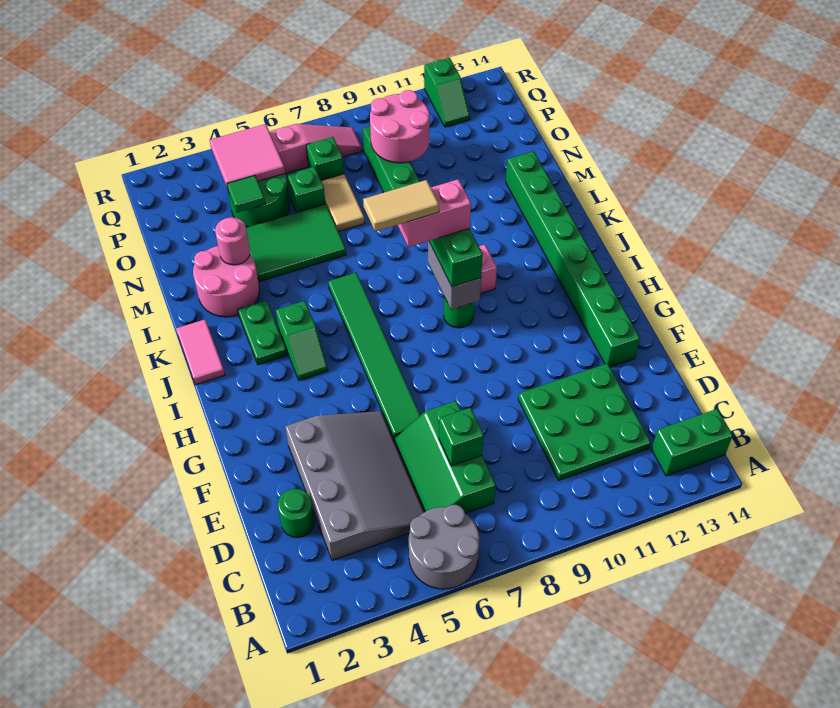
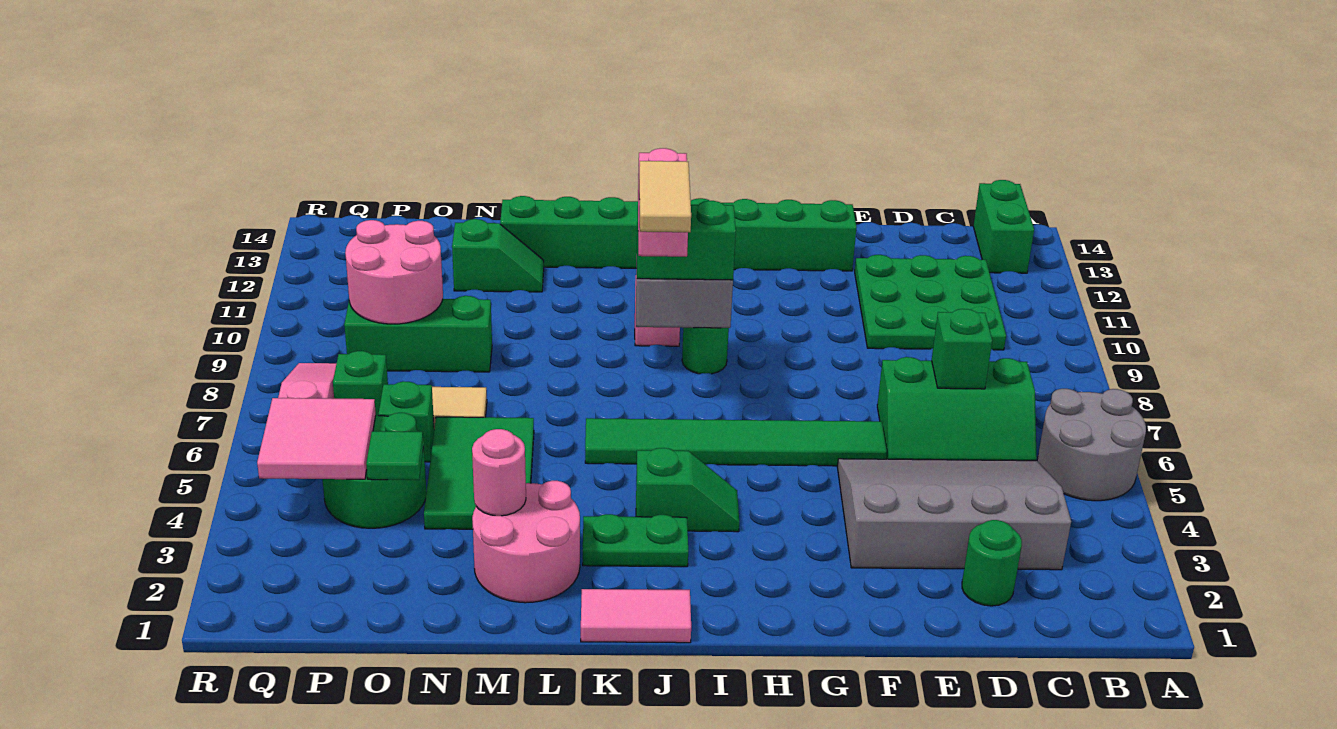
green slope Q12:R12 level 1 top R -> green slope M12:N12 level 1 top N

